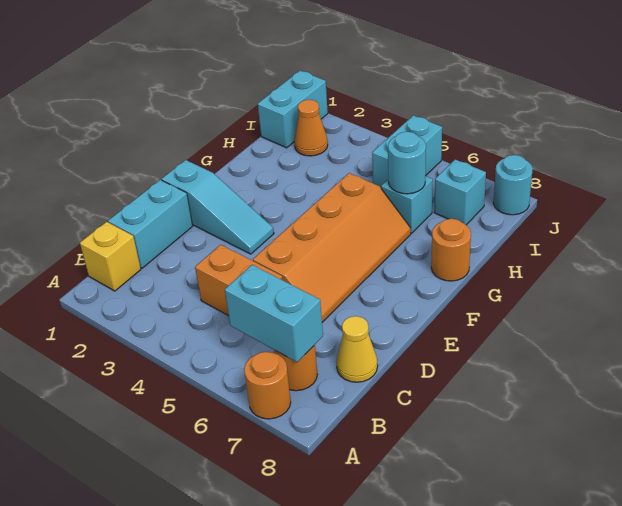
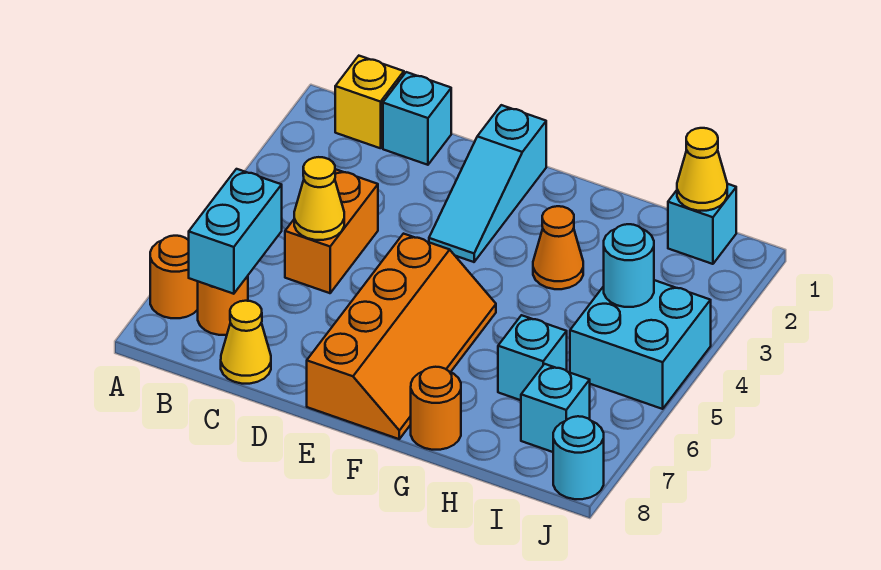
cyan brick C1:D1 level 1 -> cyan brick C1 level 1
none -> yellow cone C5 level 2
orange slope D5:G6 level 1 top 5 -> orange slope E5:F8 level 1 top E
cyan round brick H6 level 2 -> cyan round brick I4 level 2
cyan brick I1:J1 level 1 -> cyan brick I1 level 1
none -> yellow cone I1 level 2
orange cone I2 level 1 -> orange cone G3 level 1
cyan brick I5:J5 level 1 -> cyan brick I4:J5 level 1

